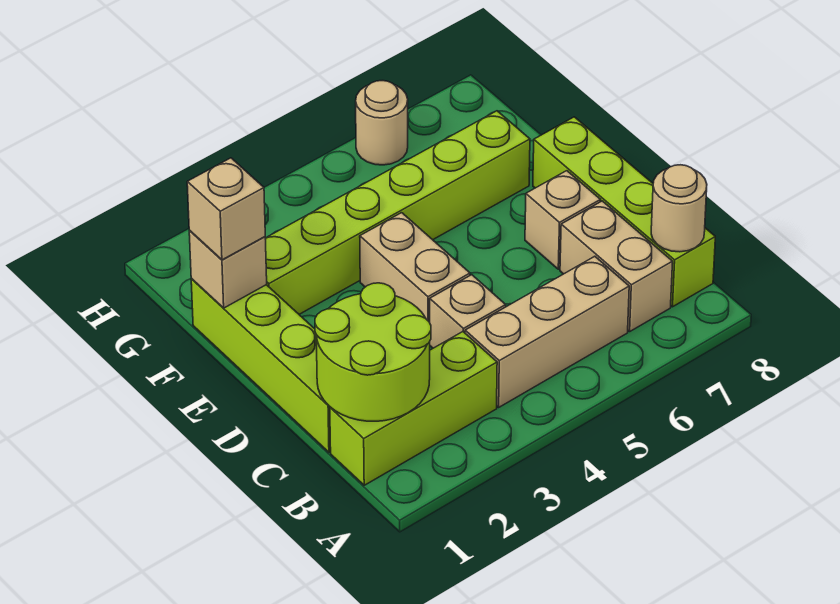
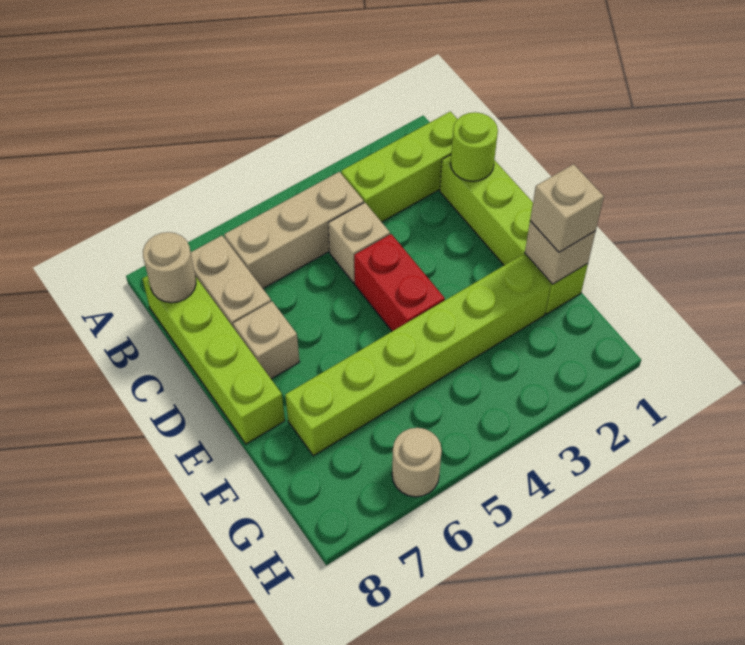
lime round brick B1:C2 level 2 -> lime round brick C1 level 2
tan brick D4:E4 level 1 -> red brick D4:E4 level 1

